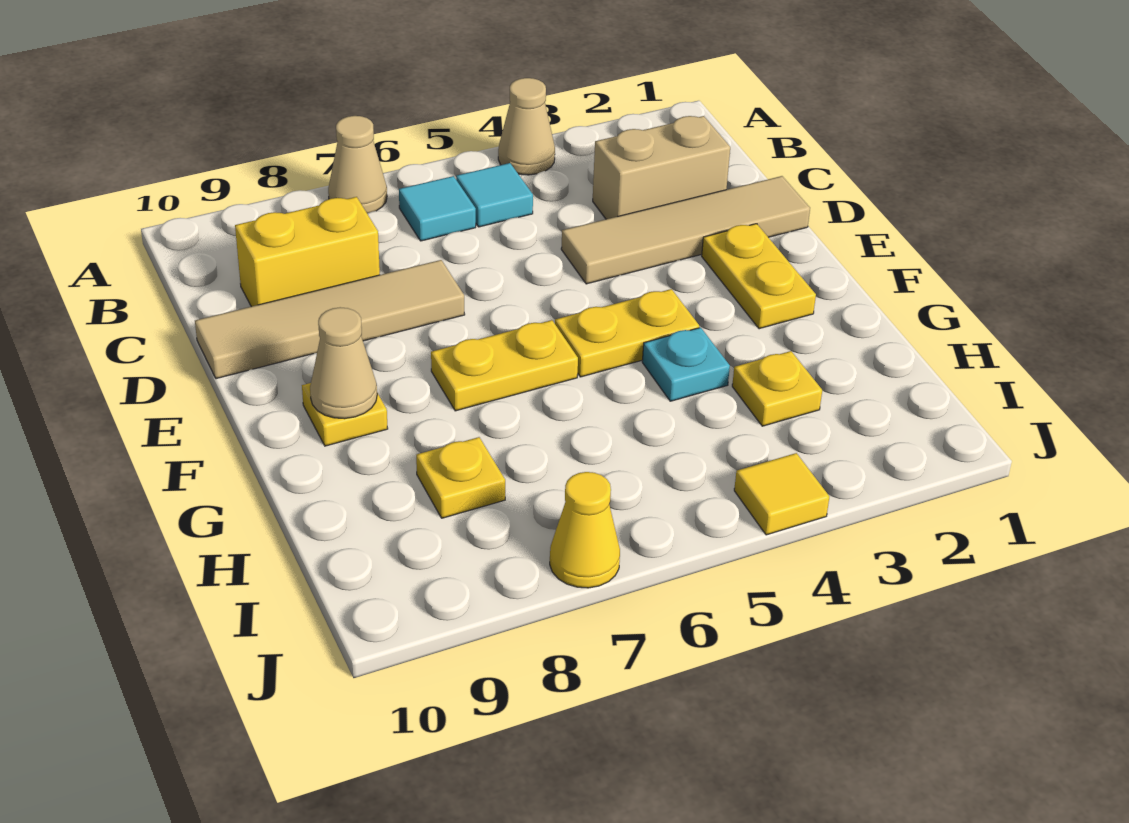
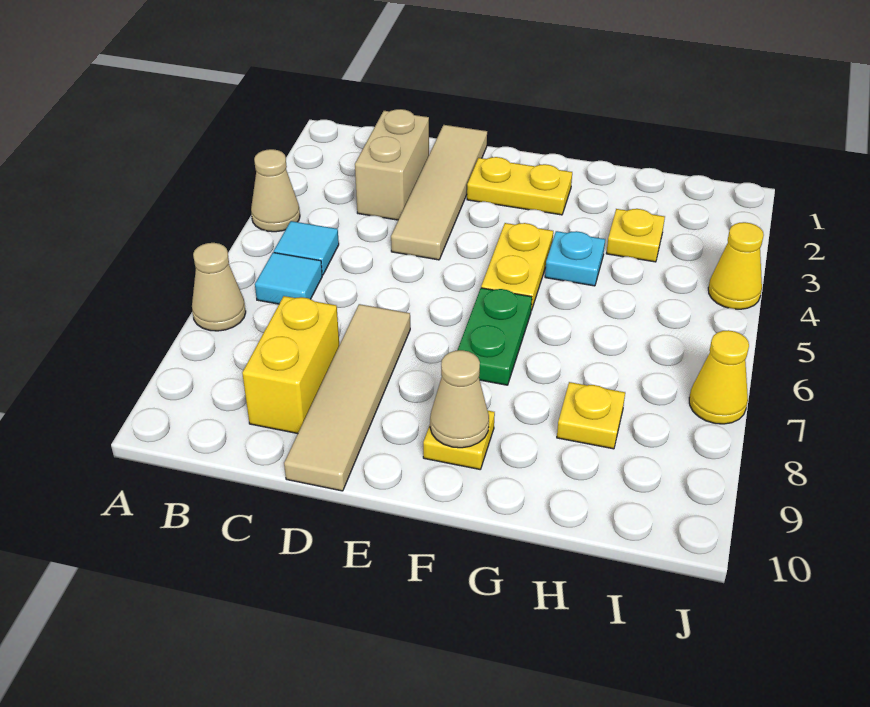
yellow plate F6:F7 level 1 -> green plate F6:F7 level 1
yellow tile J4 level 1 -> yellow cone J4 level 1

